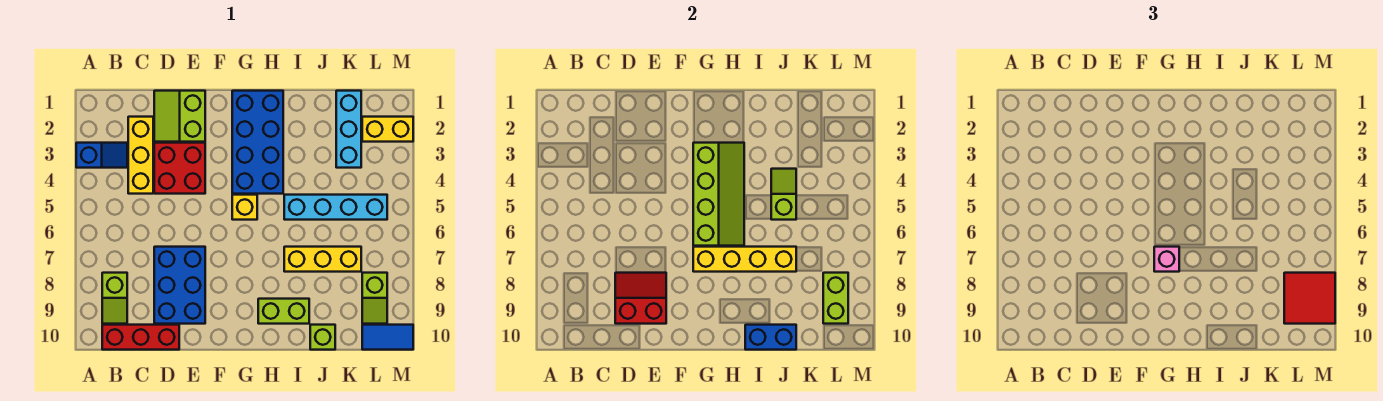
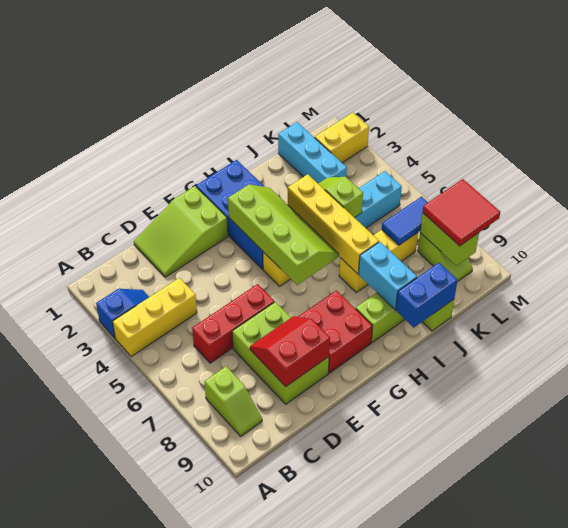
red brick B10:D10 level 1 -> red brick C6:E6 level 1
yellow brick C2:C4 level 1 -> yellow brick A4:C4 level 1
lime slope D1:E2 level 1 top E -> lime slope D1:F2 level 1 top F
red brick D3:E4 level 1 -> red brick F8:G9 level 1
blue brick D7:E9 level 1 -> lime brick D7:E9 level 1
yellow brick G7:J7 level 2 -> yellow brick I4:I7 level 2
pink brick G7 level 3 -> none
none -> cyan brick I8:I9 level 2
blue tile L10:M10 level 1 -> blue tile K7:L7 level 2

